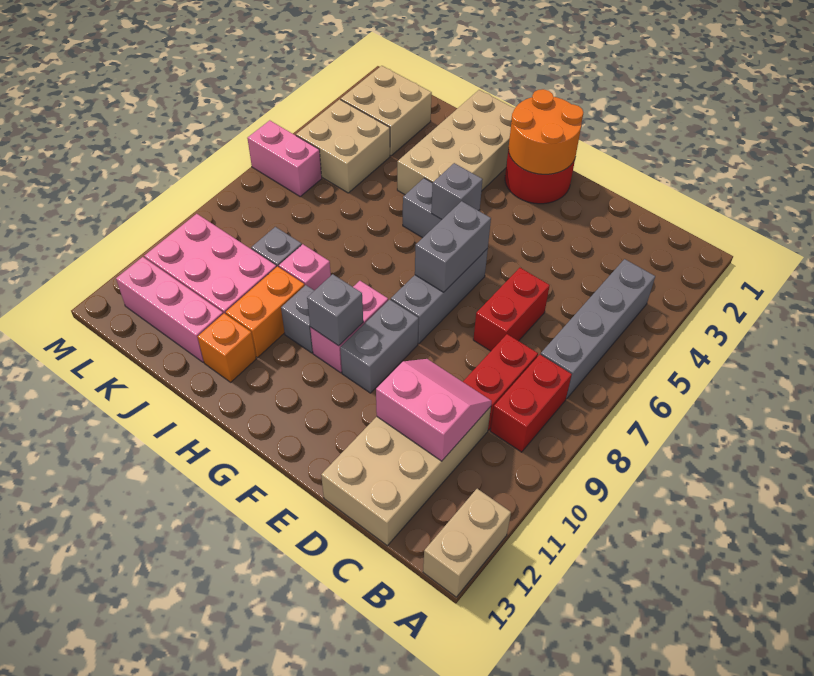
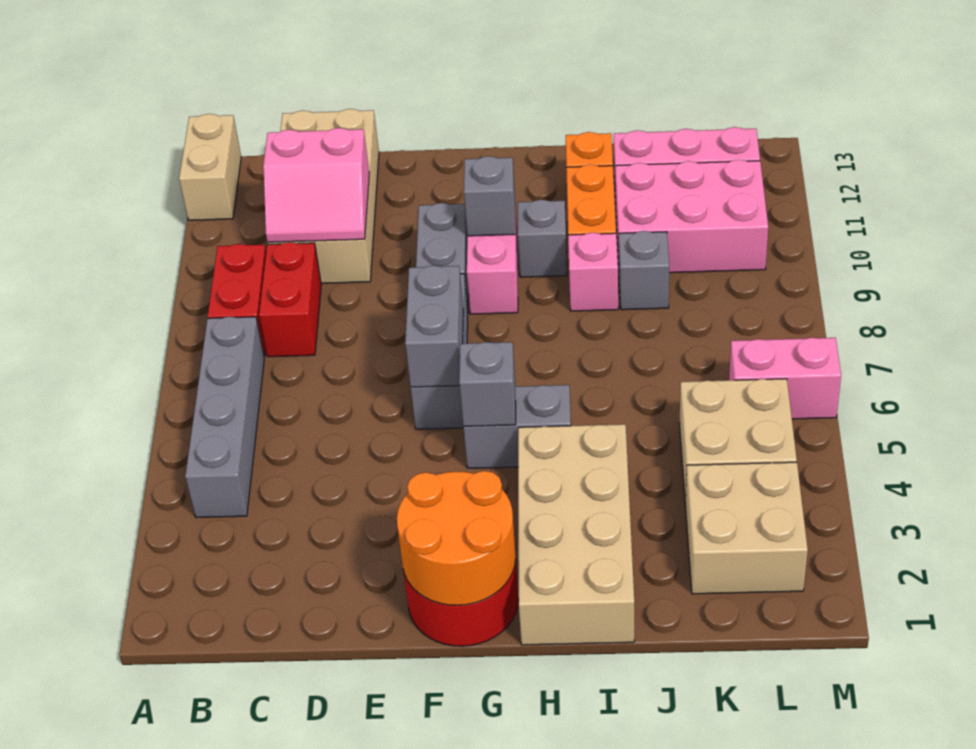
red brick D6:D7 level 1 -> none

